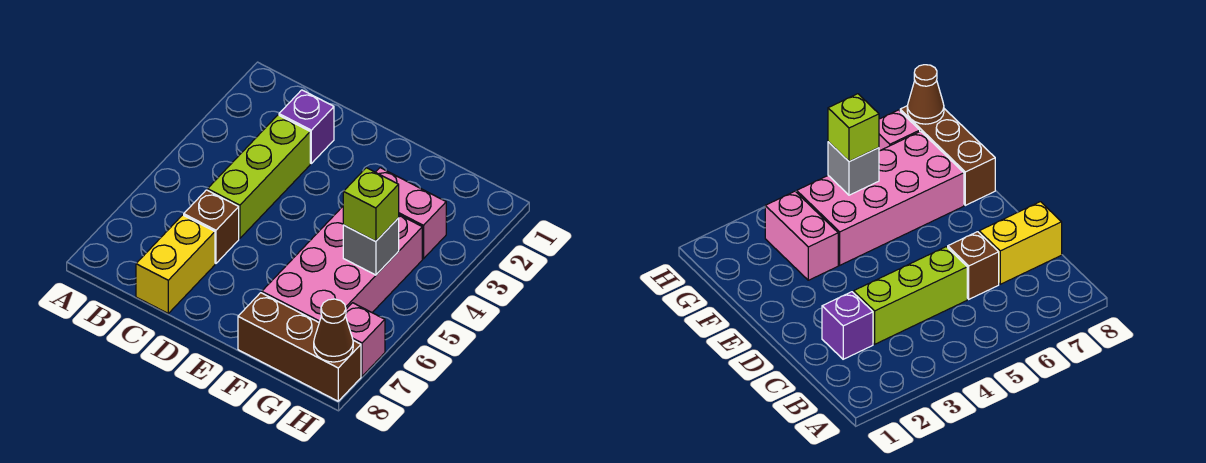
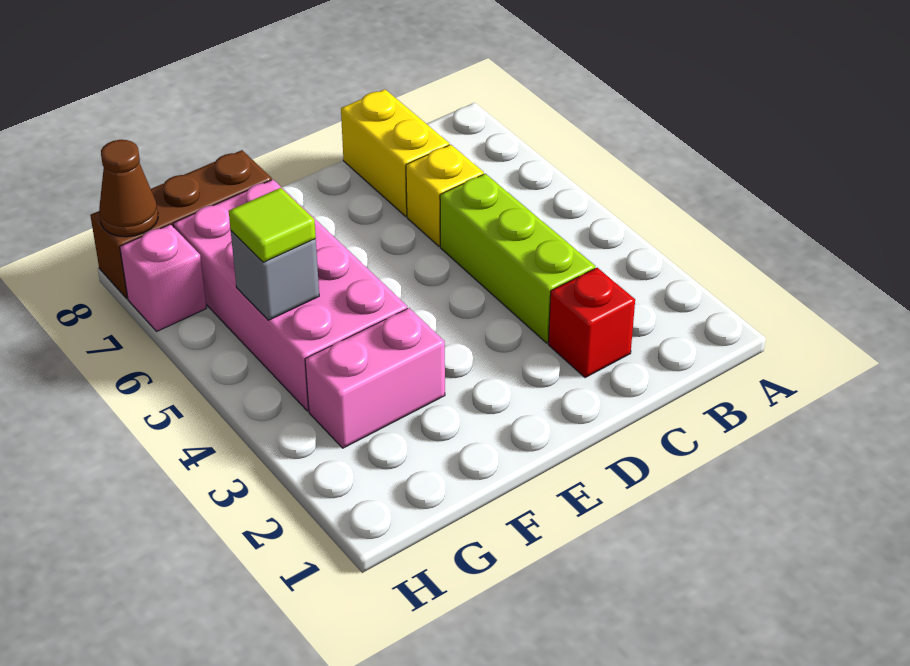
purple brick C2 level 1 -> red brick C2 level 1
brown brick C6 level 1 -> yellow brick C6 level 1
lime brick G5 level 3 -> lime tile G5 level 3

